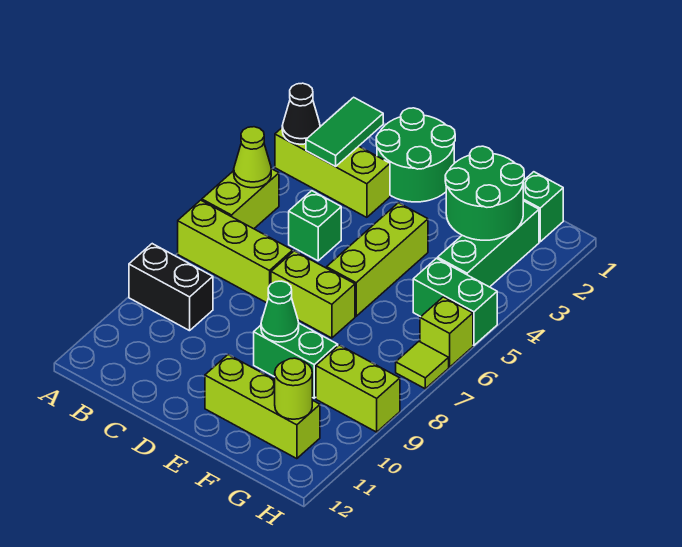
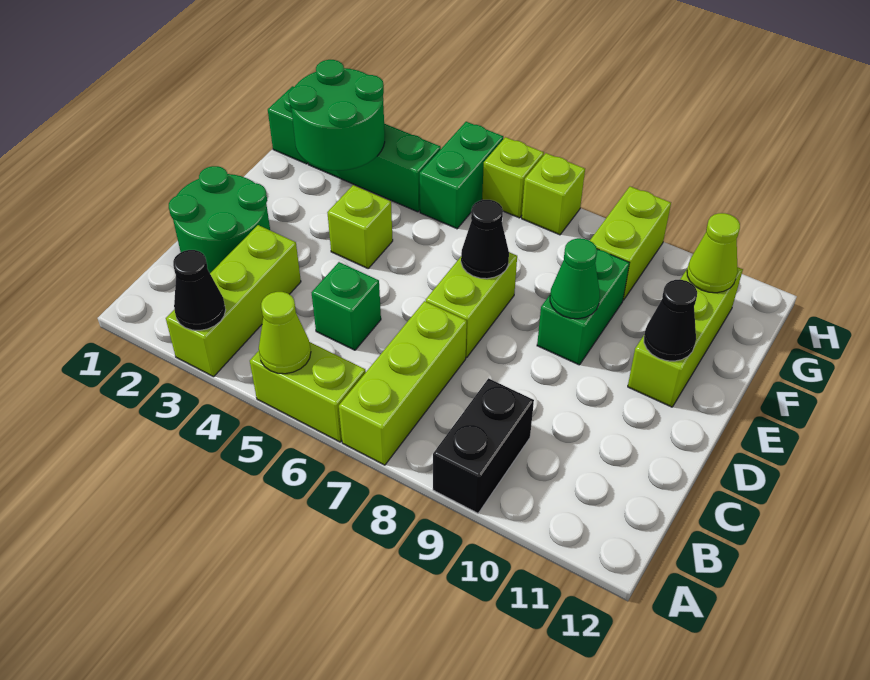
green tile B2:B3 level 2 -> none
lime brick E4:E6 level 1 -> lime brick E4 level 1
none -> black cone E7 level 2
none -> black cone E11 level 2
lime round brick G11 level 2 -> lime cone G11 level 2
lime tile H7 level 1 -> lime brick H7 level 1

